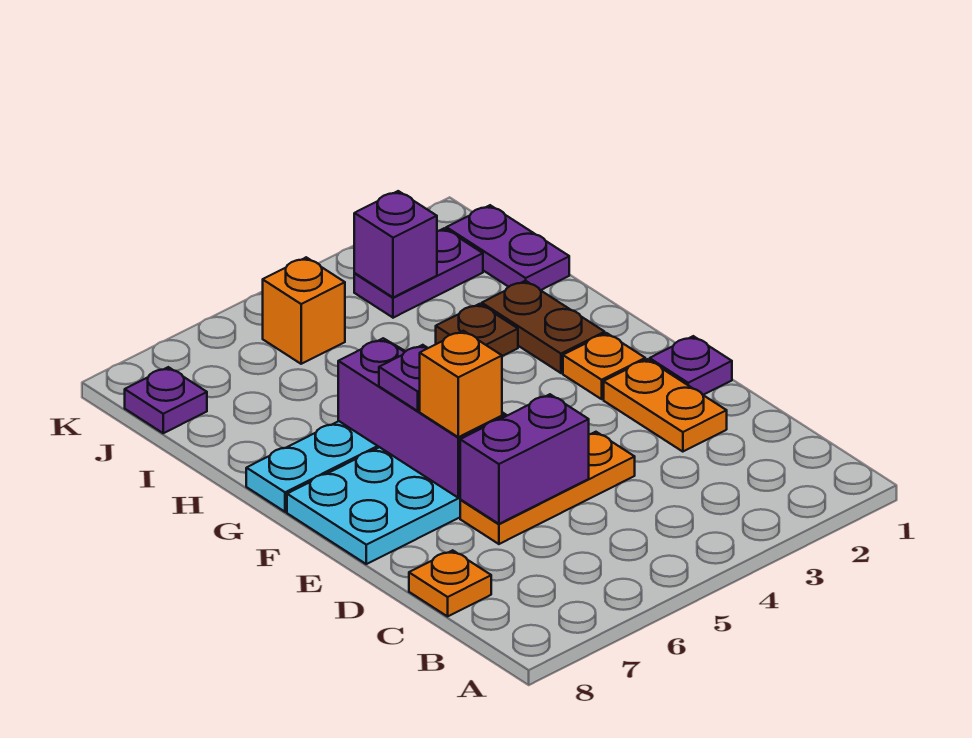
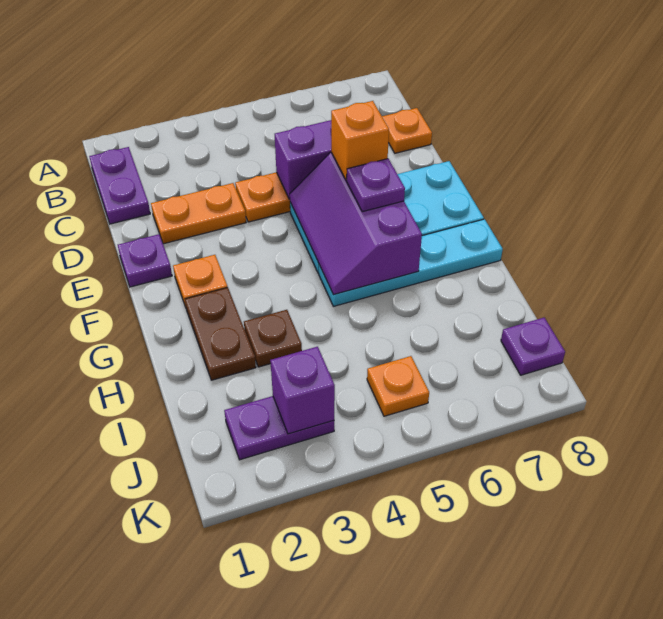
orange plate D2:E2 level 1 -> orange plate D2:D3 level 1
purple plate I1:J1 level 1 -> purple plate B1:C1 level 1
orange brick J5 level 1 -> orange plate J5 level 1

